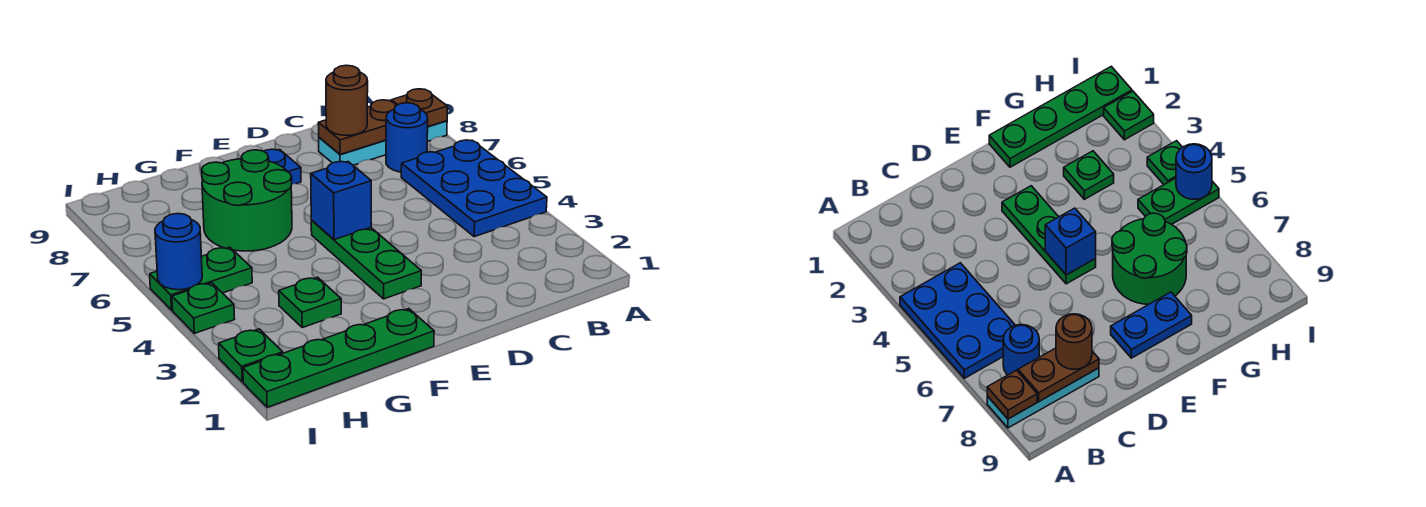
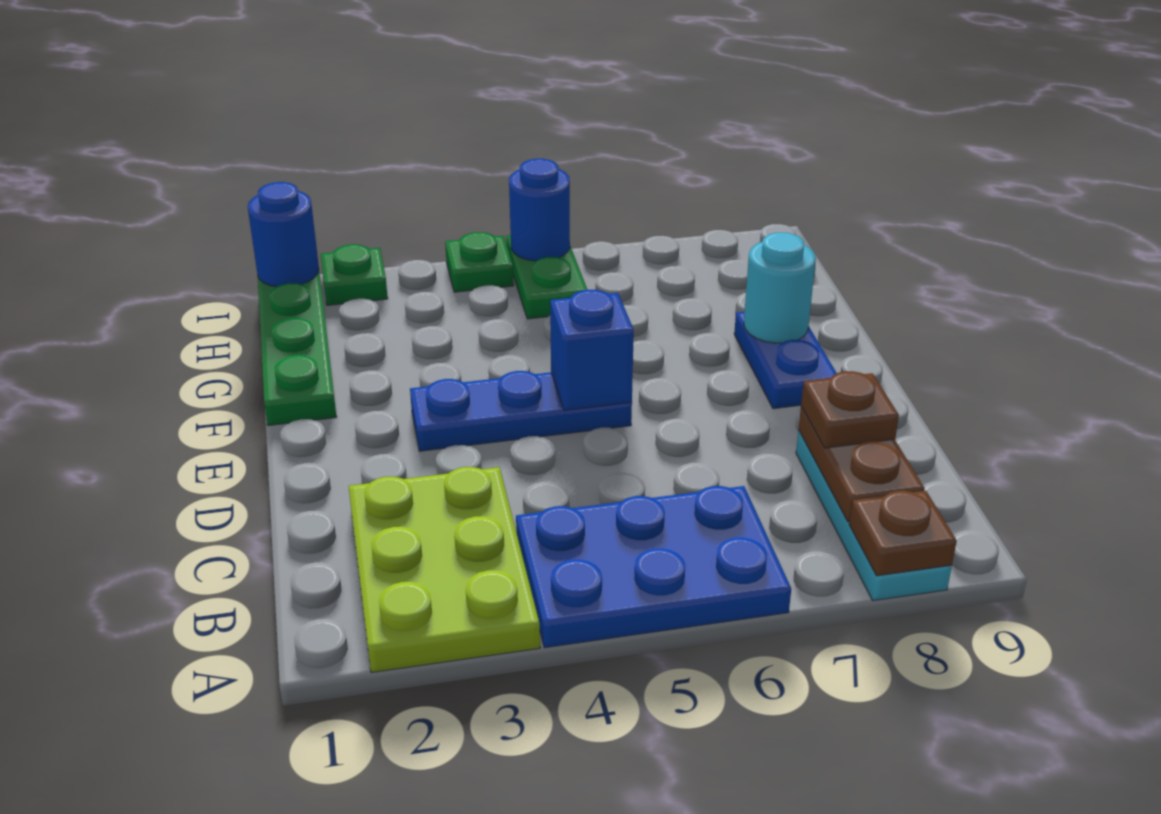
none -> lime plate A2:C3 level 1
blue round brick B7 level 1 -> blue round brick I1 level 2
brown round brick C8 level 3 -> brown plate C8 level 3
green plate E3:E5 level 1 -> blue plate E3:E5 level 1
green round brick F6:G7 level 1 -> none
none -> cyan round brick F8 level 2
green plate G3 level 1 -> none

